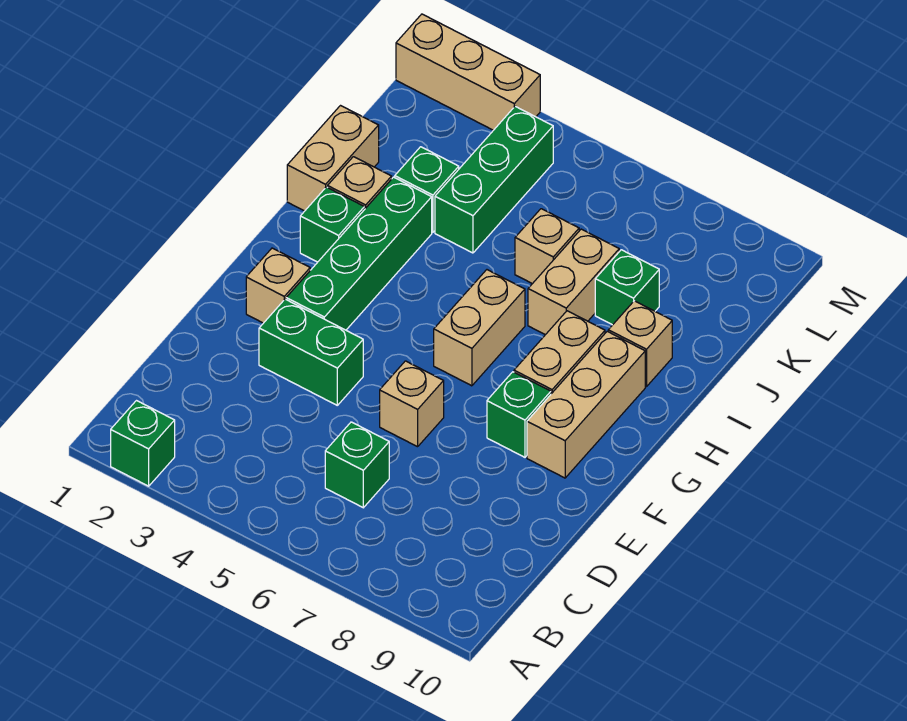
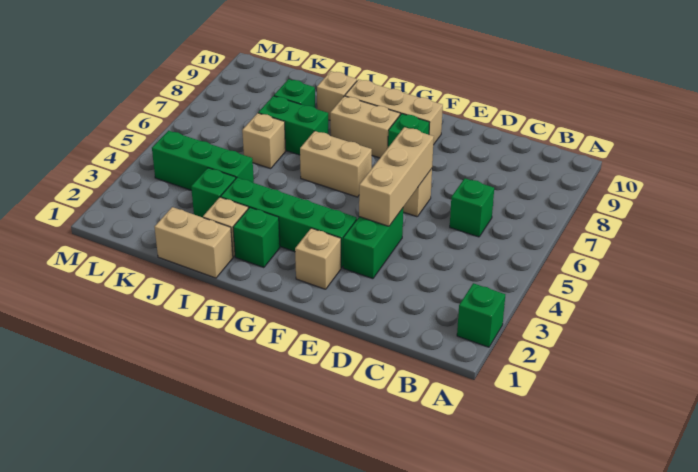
tan brick I7:J7 level 1 -> green brick I7:J7 level 1
tan brick M1:M3 level 1 -> tan brick E4:E6 level 2

